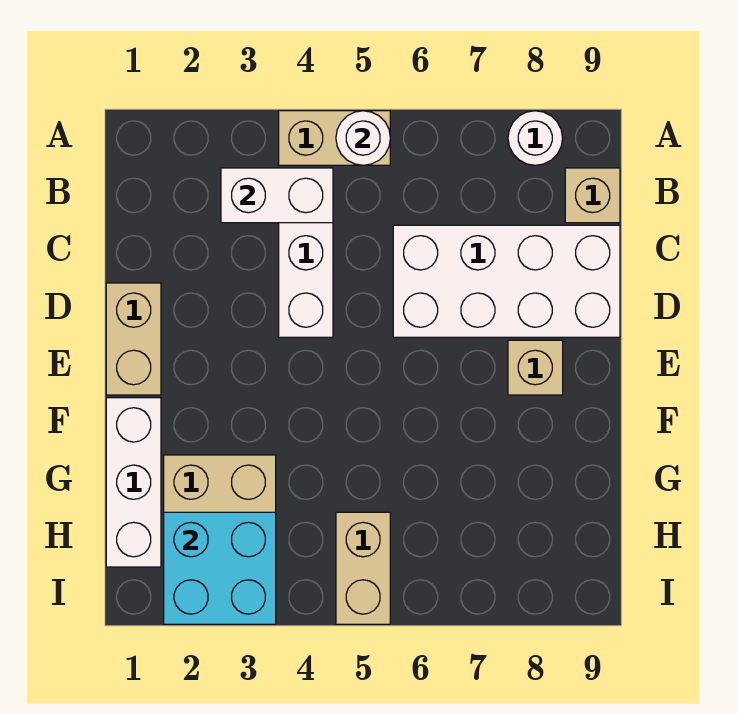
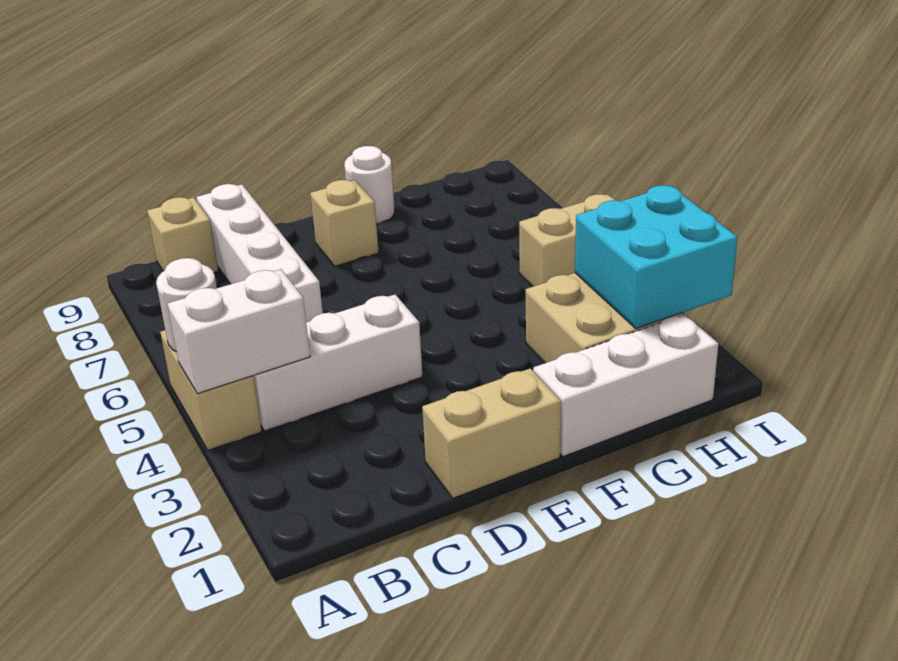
white round brick A8 level 1 -> white round brick F9 level 1
white brick B3:B4 level 2 -> white brick A4:B4 level 2
white brick C6:D9 level 1 -> white brick C6:C9 level 1

